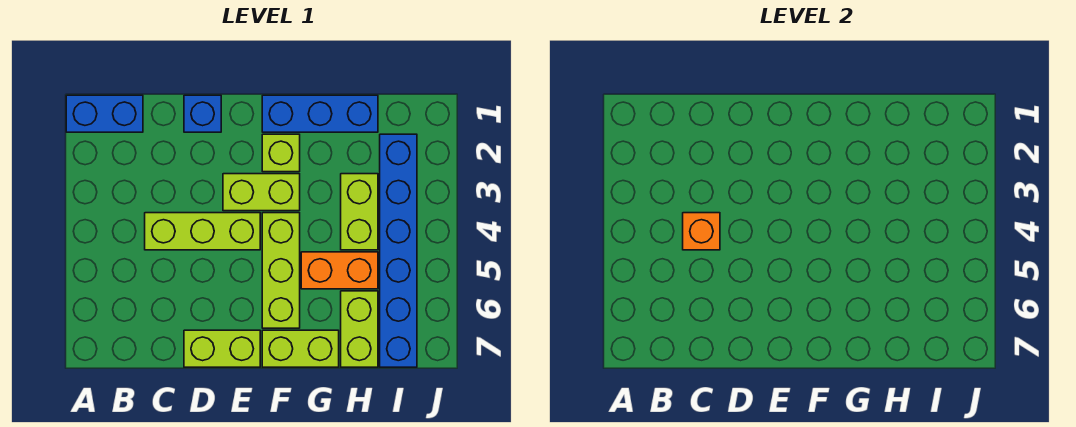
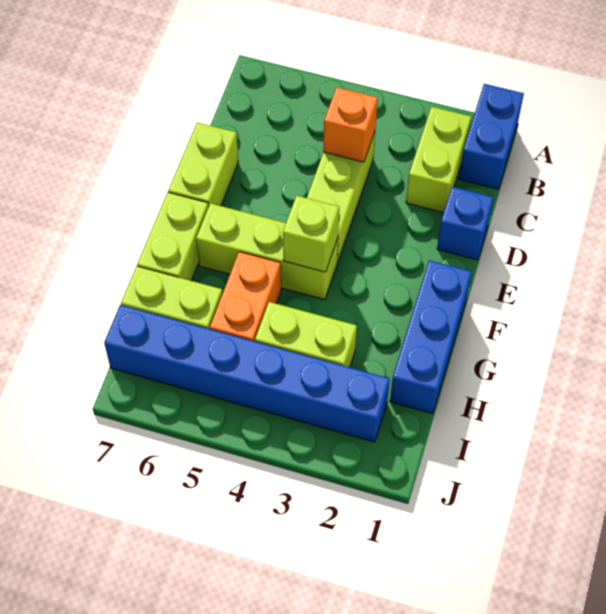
lime brick E3:F3 level 1 -> lime brick B2:C2 level 1
lime brick F2 level 1 -> lime brick F4 level 2

